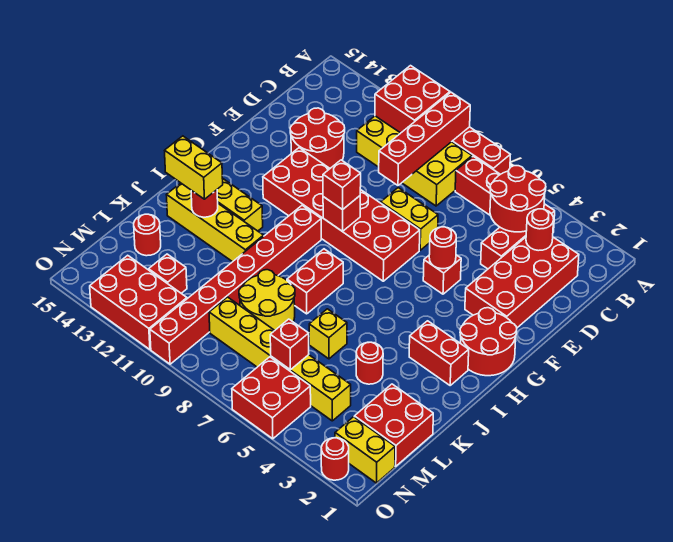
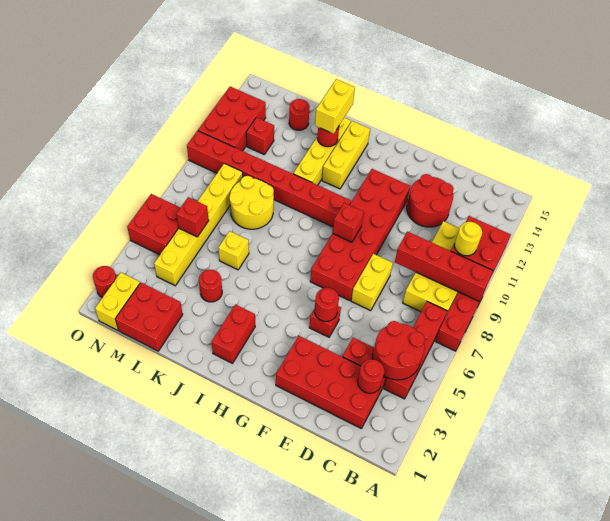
none -> yellow round brick B10 level 3
red round brick G1:H2 level 1 -> none
red brick G9 level 3 -> none
red brick I8:J8 level 1 -> none

